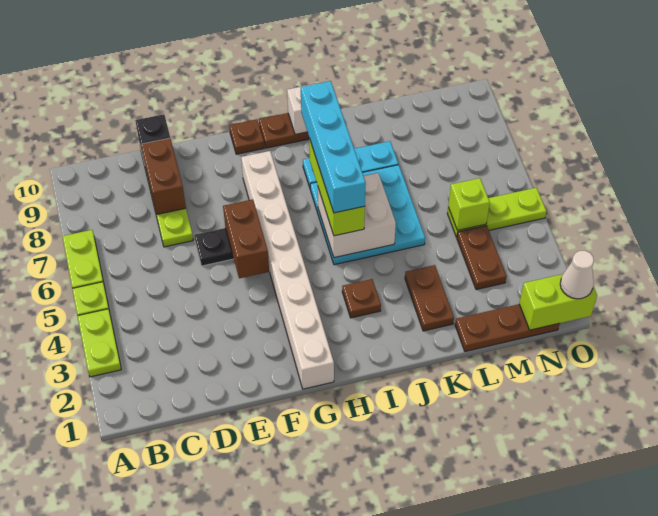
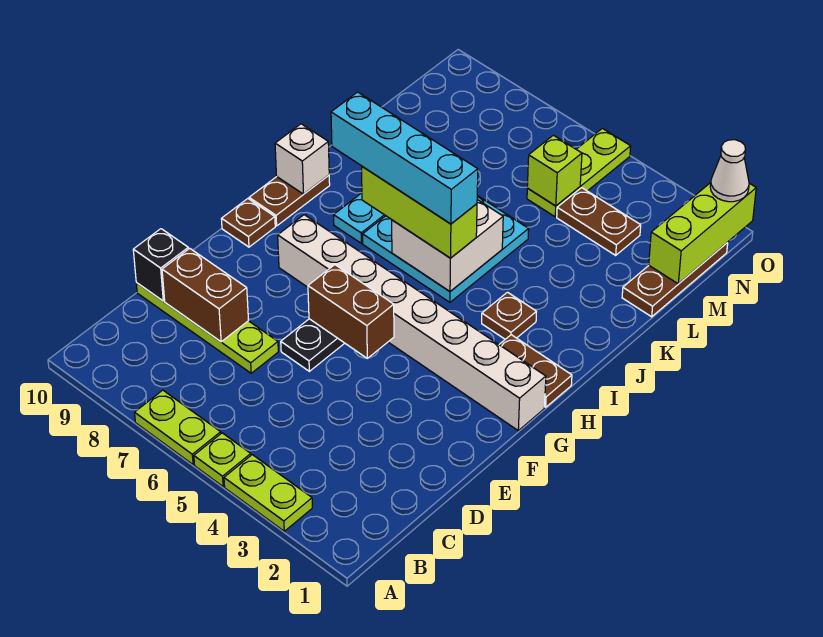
brown plate K2:K3 level 1 -> brown plate H1:H2 level 1
lime brick N1:O1 level 2 -> lime brick M1:O1 level 2

